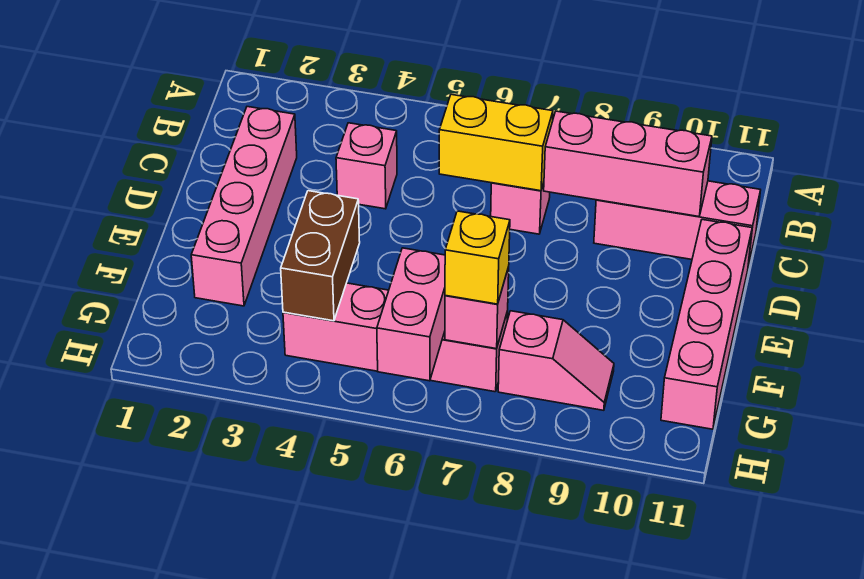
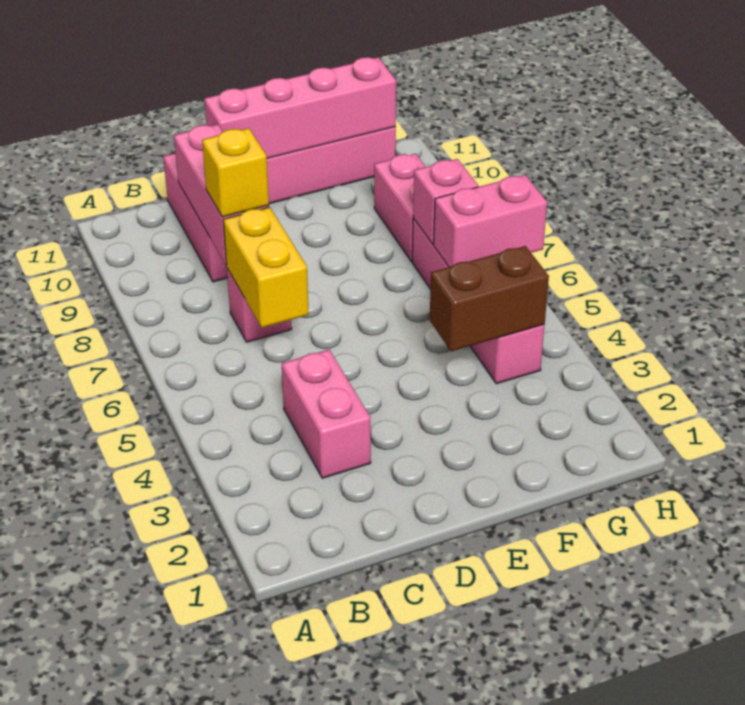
pink brick C2:F2 level 1 -> pink brick D11:G11 level 2
pink brick C4 level 1 -> pink brick C3:C4 level 1
yellow brick G7 level 3 -> yellow brick C8 level 3
pink slope G8:G9 level 1 top 8 -> pink brick G8:G9 level 1

